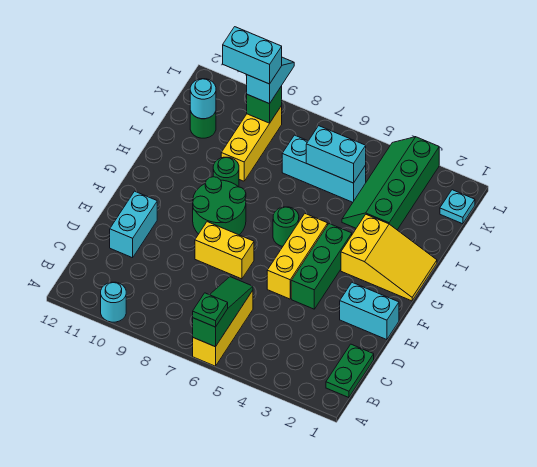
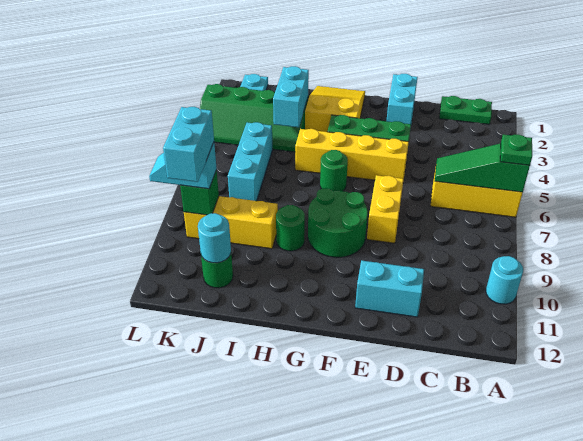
yellow brick E5:G5 level 1 -> yellow brick E5:H5 level 1
cyan brick J5:J6 level 2 -> cyan brick I3:I4 level 2

